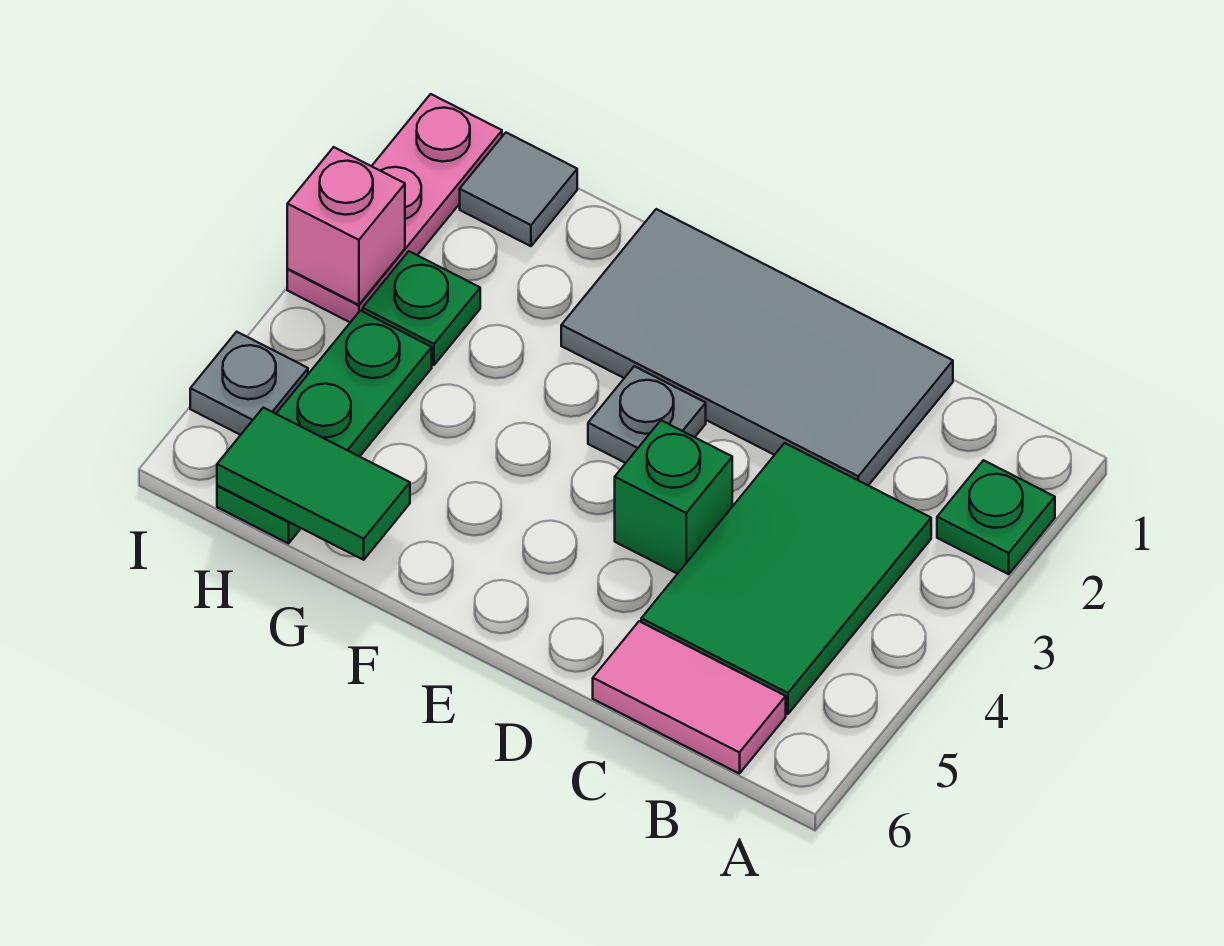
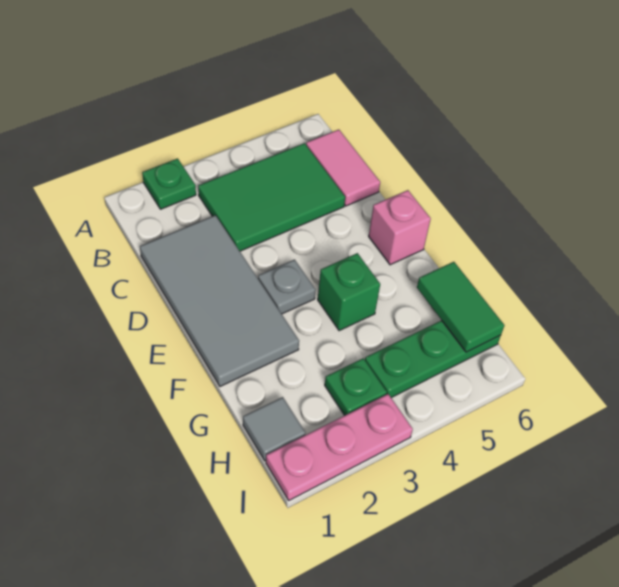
green brick D4 level 1 -> green brick F4 level 1
pink brick I3 level 2 -> pink brick E6 level 1
grey plate I5 level 1 -> none

